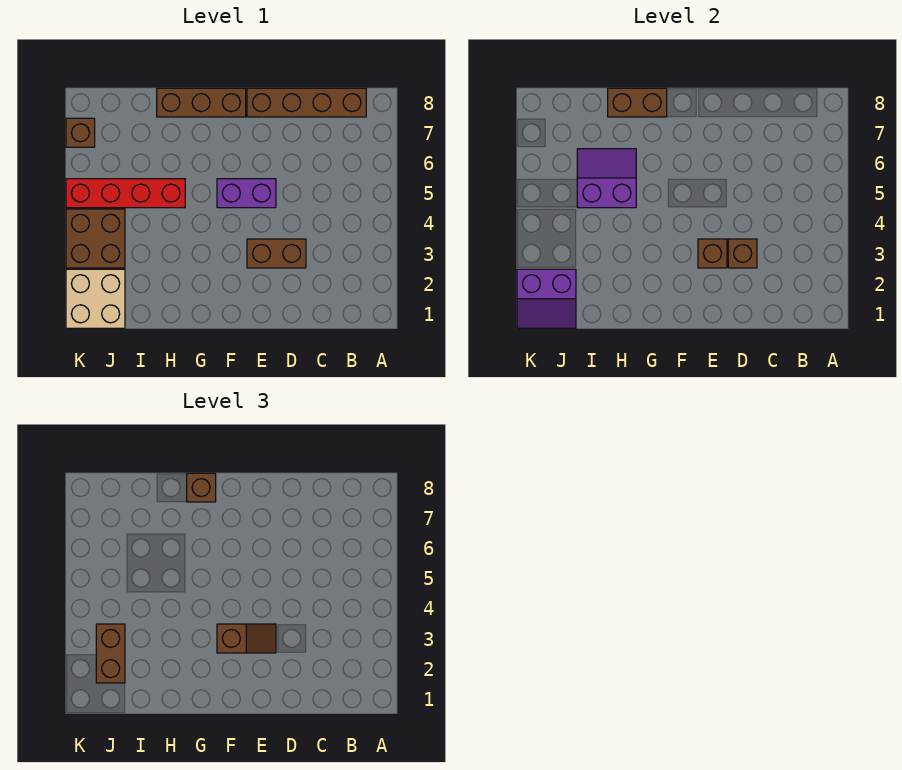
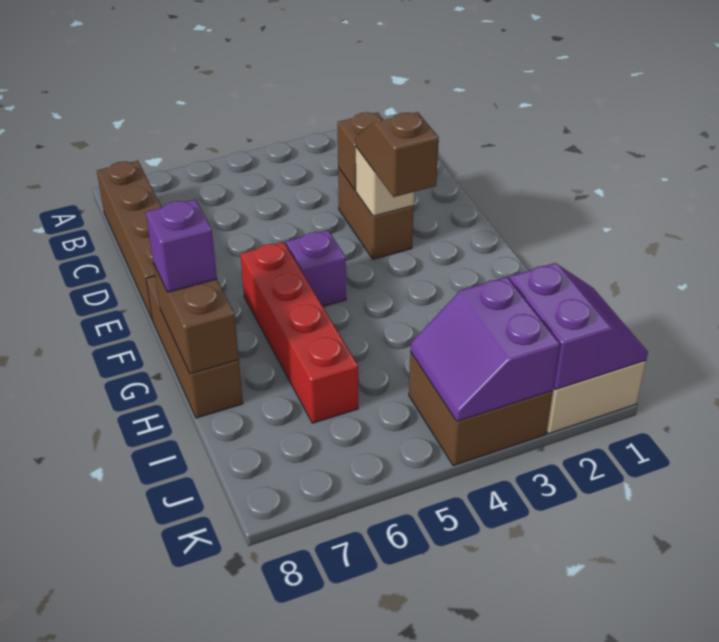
brown brick E3 level 2 -> tan brick E3 level 2
purple brick E5:F5 level 1 -> purple brick F5 level 1
brown brick G8 level 3 -> purple brick G8 level 3
red brick H5:K5 level 1 -> red brick F6:I6 level 1
purple slope H5:I6 level 2 top 5 -> purple slope J3:K4 level 2 top 3
brown brick J2:J3 level 3 -> none
brown brick K7 level 1 -> none

